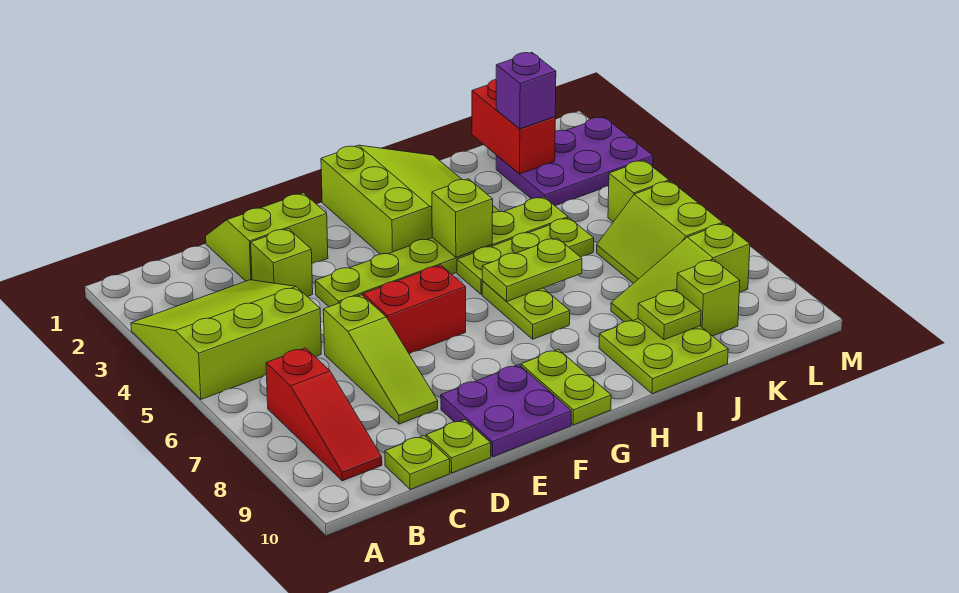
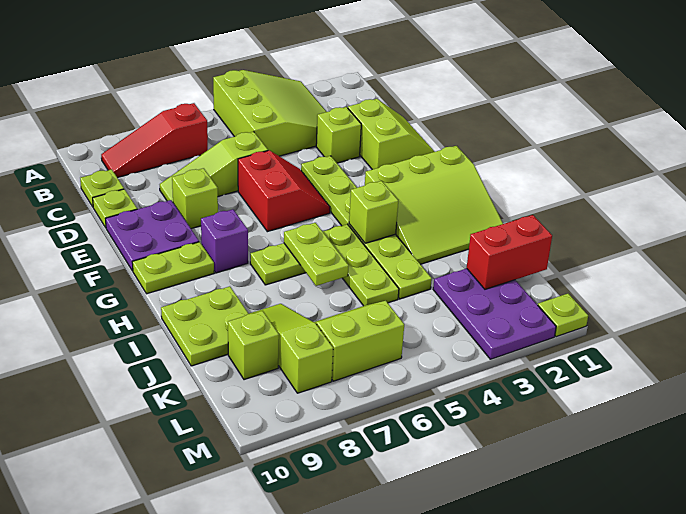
lime plate J9 level 2 -> lime plate M1 level 1
purple brick K2 level 3 -> purple brick G8 level 1
lime brick L5 level 1 -> lime brick E8 level 1

